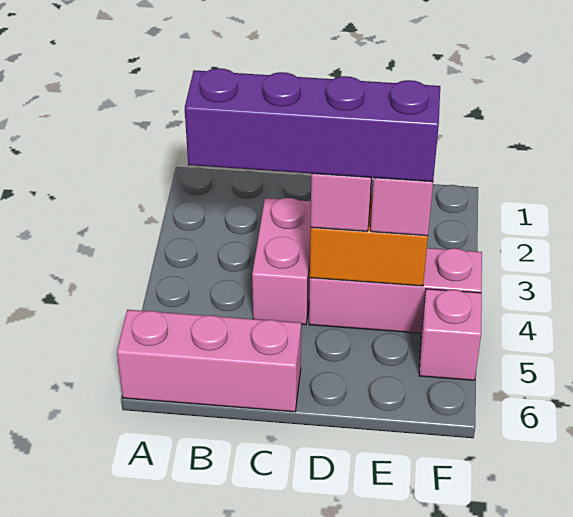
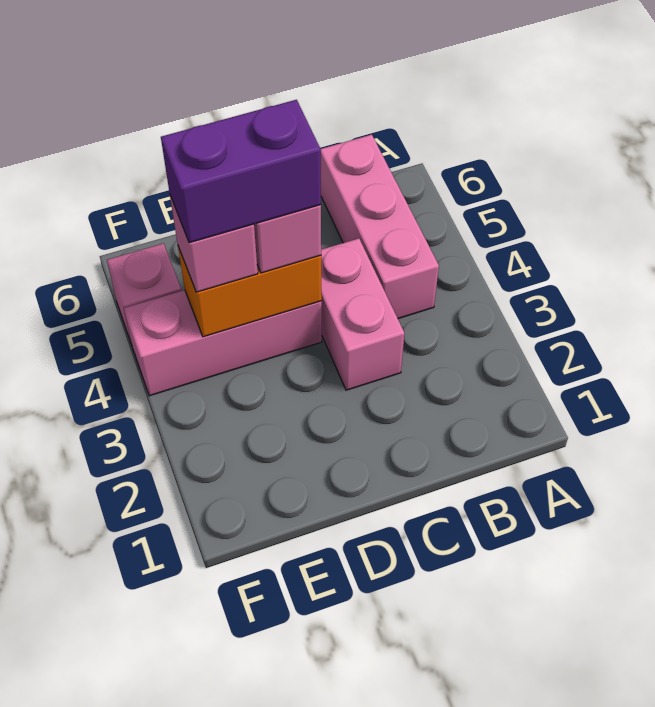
pink brick A6:C6 level 1 -> pink brick B4:B6 level 1
purple brick B4:E4 level 4 -> purple brick D4:E4 level 4

